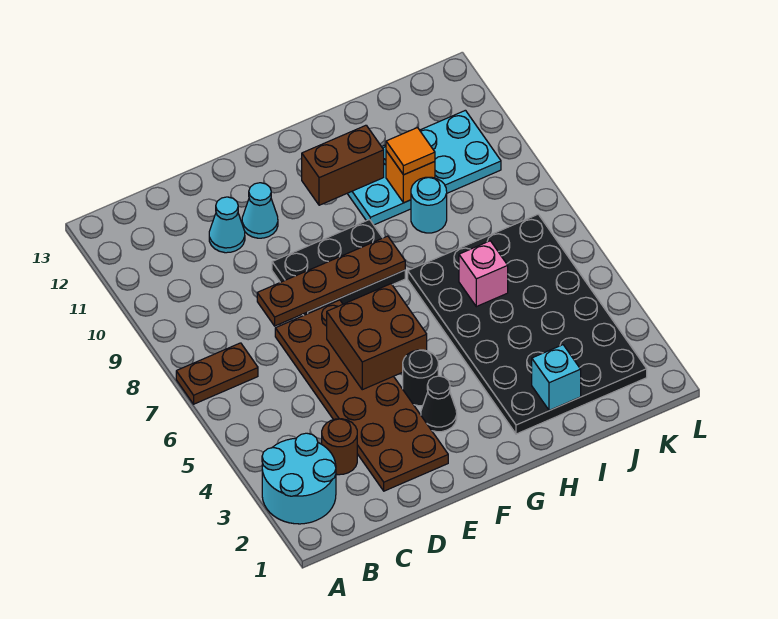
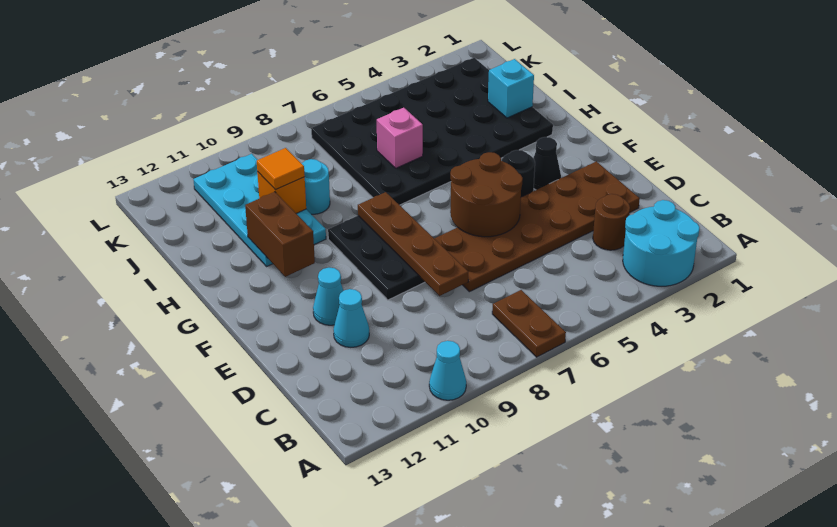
none -> cyan cone A10 level 1
brown brick E5:F6 level 2 -> brown round brick E5:F6 level 2

